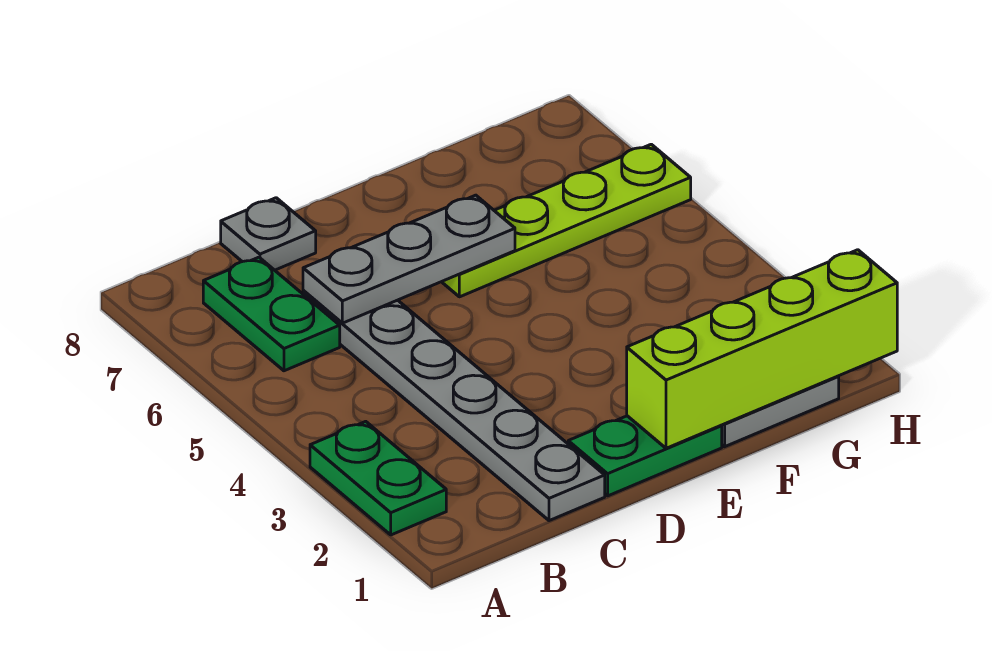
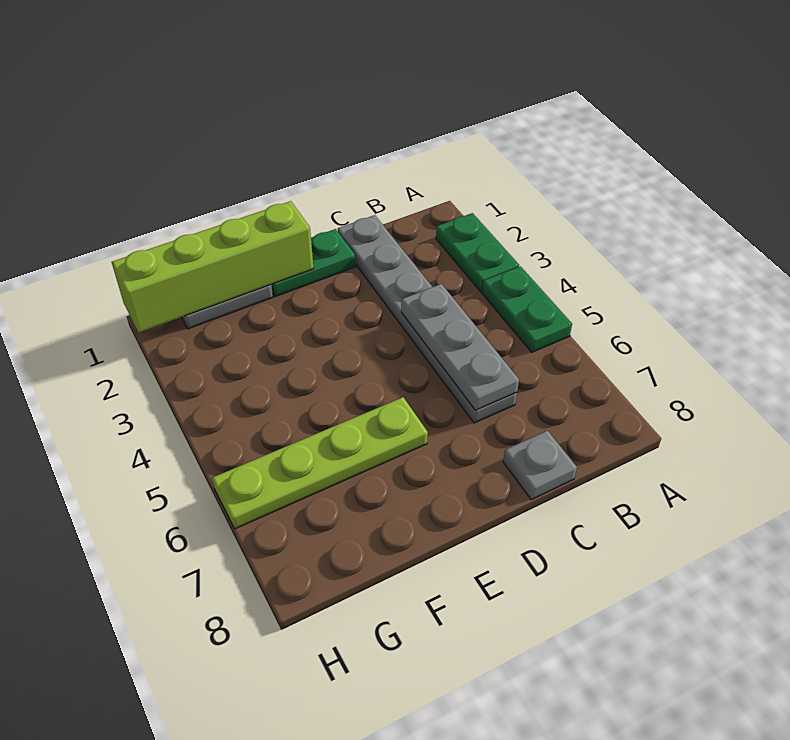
green plate B6:B7 level 1 -> green plate A4:A5 level 1
grey plate C6:E6 level 2 -> grey plate C4:C6 level 2

